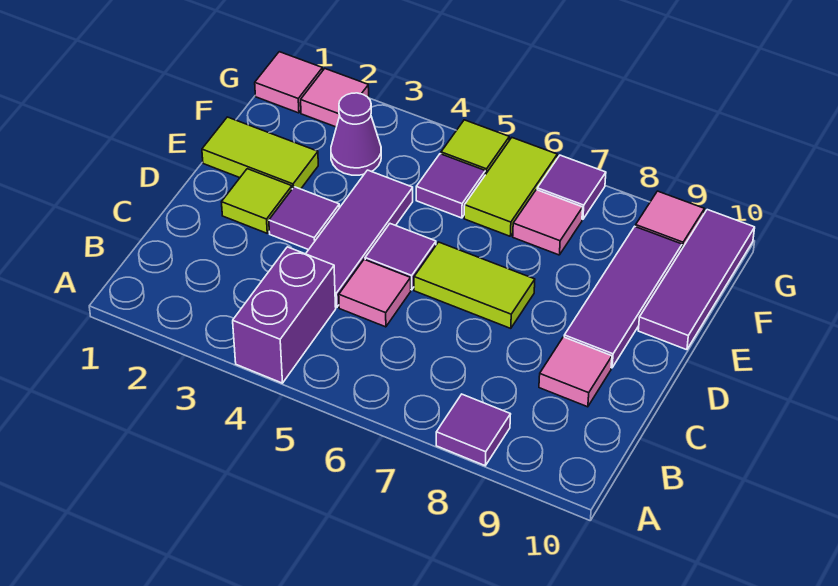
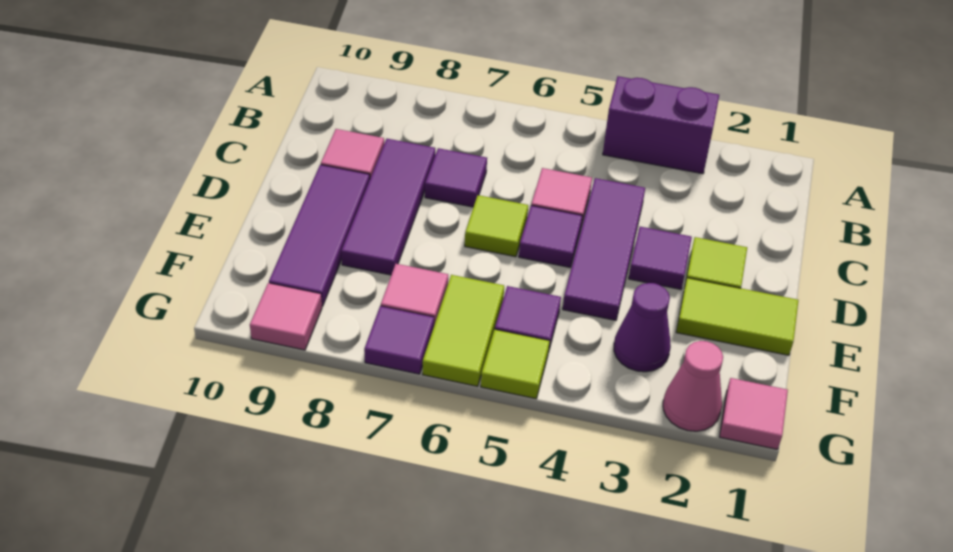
purple brick A4:B4 level 1 -> purple brick A3:A4 level 1
purple tile A8 level 1 -> purple tile C7 level 1
lime tile D6:D7 level 1 -> lime tile D6 level 1
purple tile E10:G10 level 1 -> purple tile C8:E8 level 1
pink tile G2 level 1 -> pink cone G2 level 1

